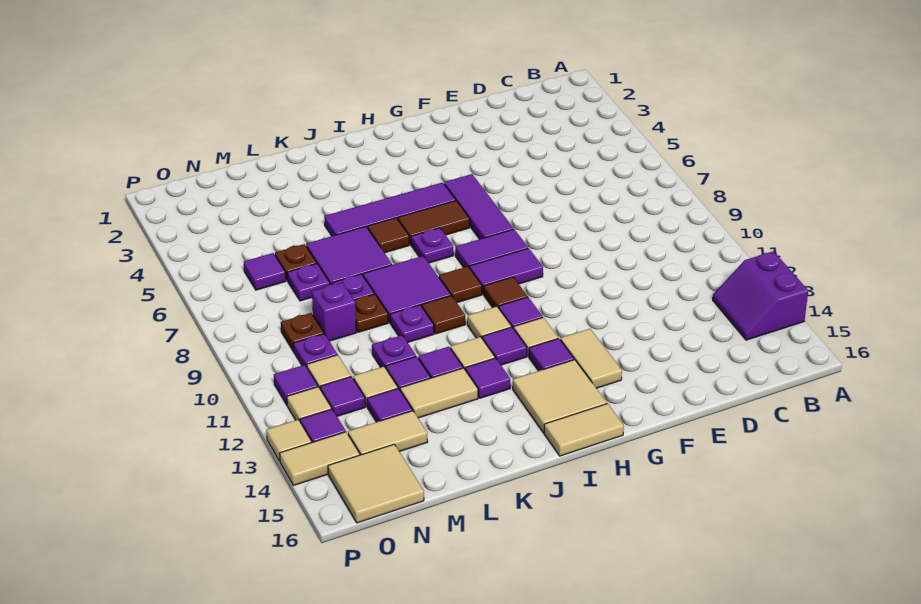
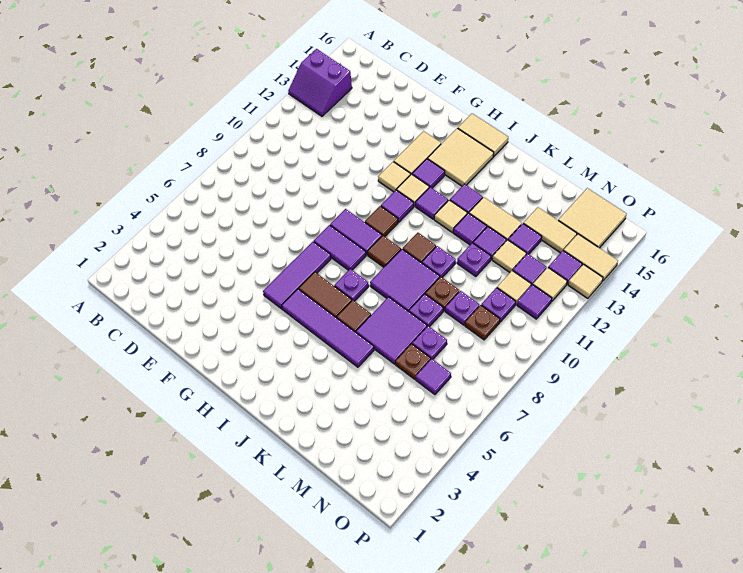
purple slope A13:B14 level 1 top A -> purple slope A13:B14 level 1 top 14
tan tile I11 level 1 -> tan tile G12 level 1
purple brick M9 level 1 -> purple plate M9 level 1

